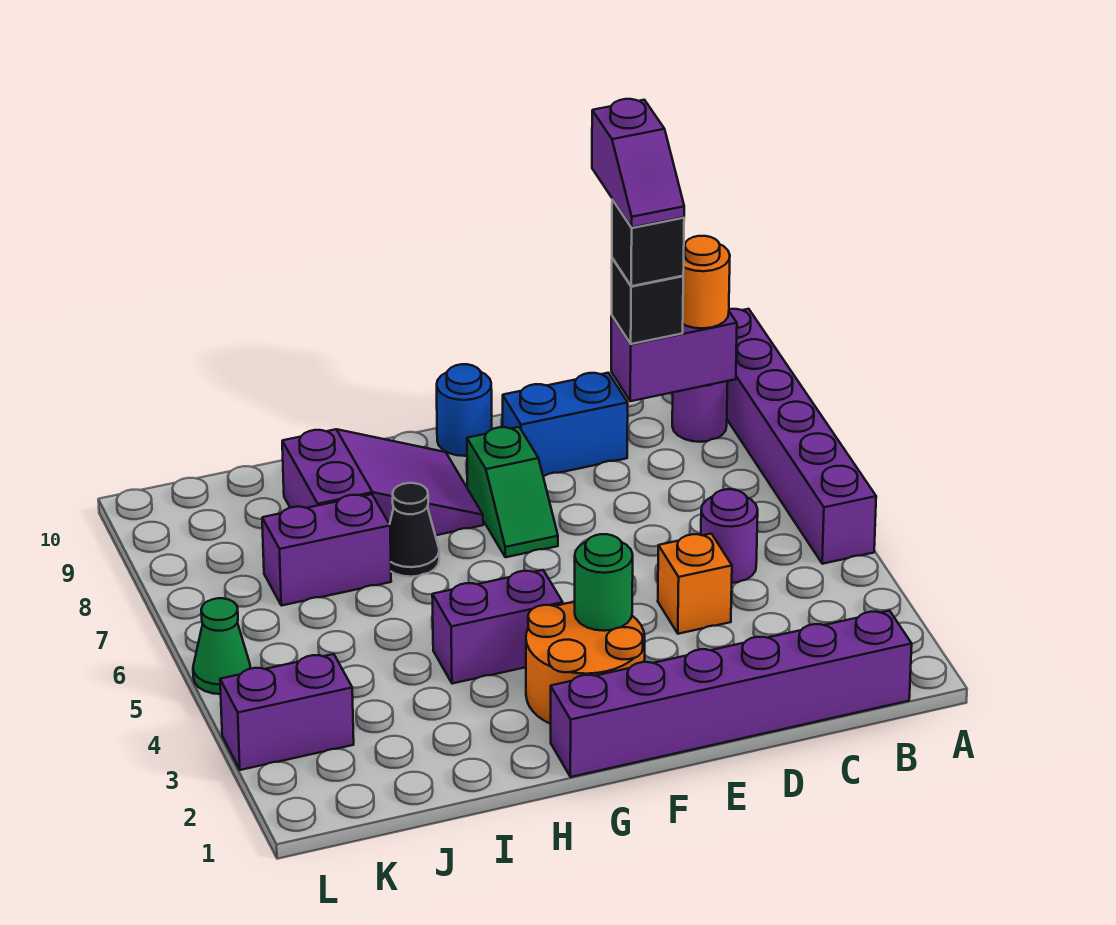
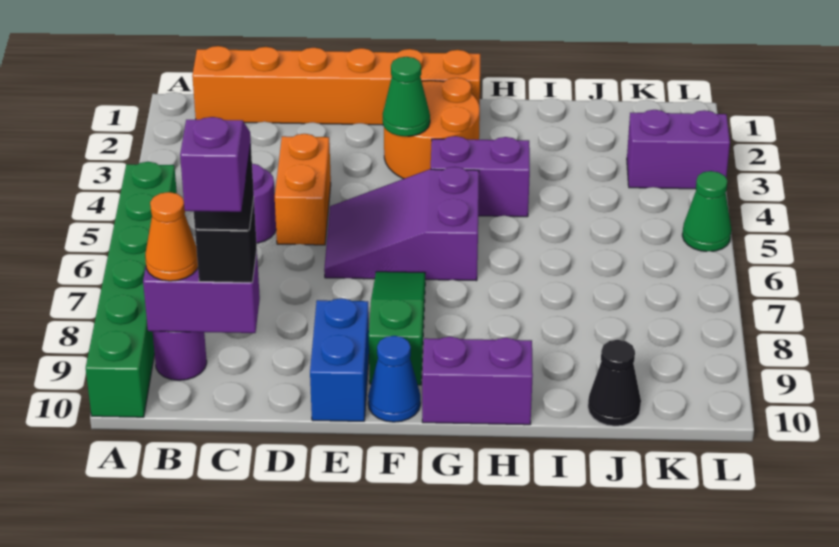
purple brick A5:A10 level 1 -> green brick A5:A10 level 1
purple brick B1:G1 level 1 -> orange brick B1:G1 level 1
orange round brick B9 level 3 -> orange cone B9 level 3
orange brick D4 level 1 -> orange brick D4:D5 level 1
blue brick D9:E9 level 1 -> blue brick E9:E10 level 1
green round brick F3 level 2 -> green cone F3 level 2
green slope F7:F8 level 1 top 8 -> green slope F7:F9 level 1 top 9
blue round brick F10 level 1 -> blue cone F10 level 1
purple slope G8:I9 level 1 top I -> purple slope E5:G6 level 1 top G
black cone H7 level 1 -> black cone J10 level 1
purple brick I7:J7 level 1 -> purple brick G10:H10 level 1

